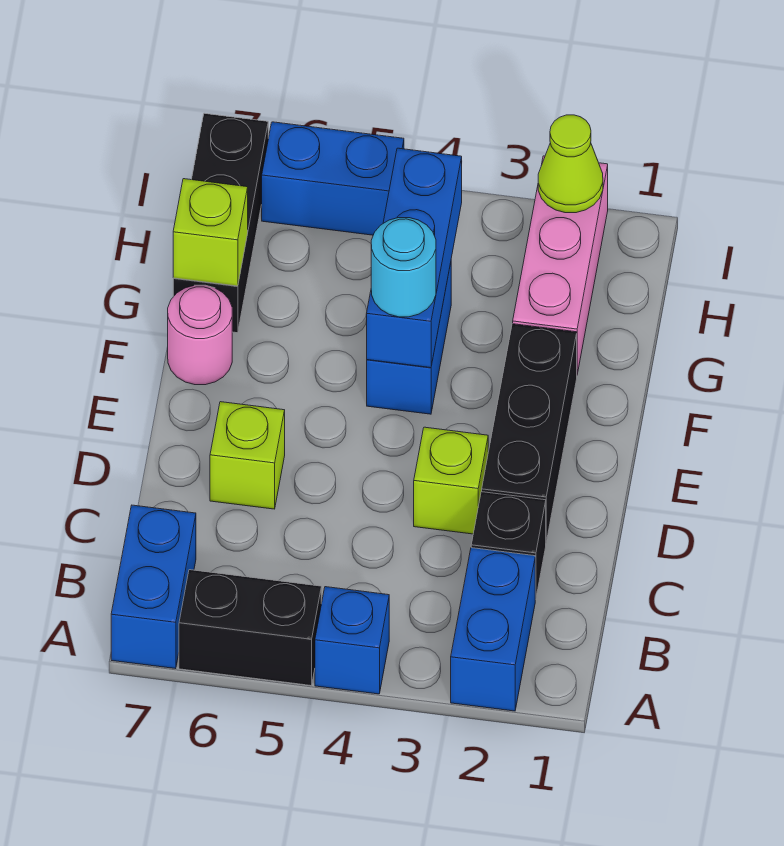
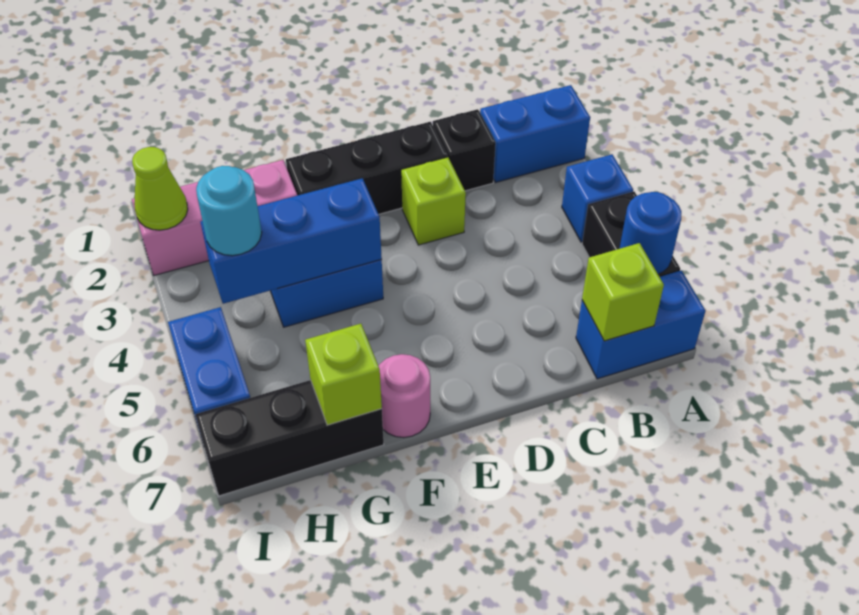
none -> blue round brick A6 level 2
lime brick D6 level 1 -> lime brick B7 level 2
cyan round brick F4 level 3 -> cyan round brick H4 level 3

